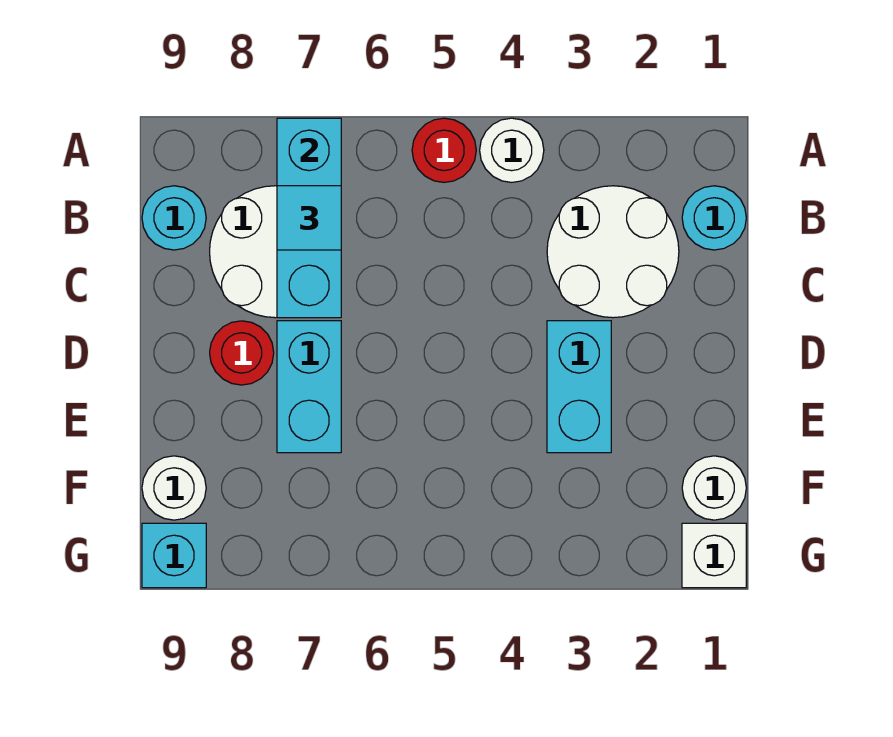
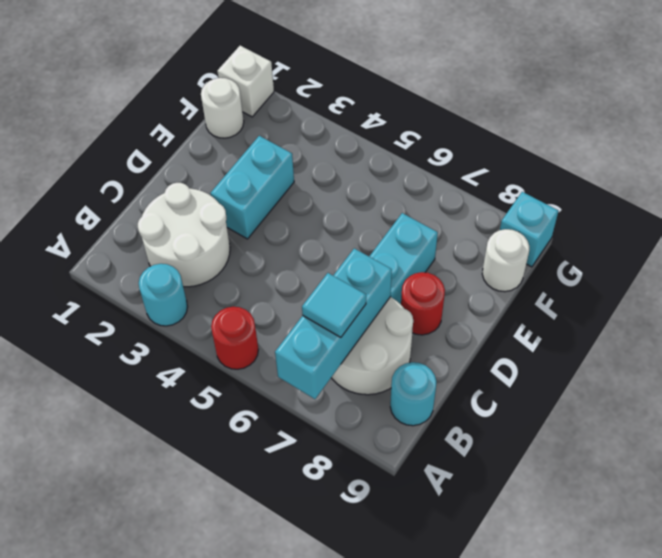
white round brick A4 level 1 -> none
cyan round brick B1 level 1 -> cyan round brick A3 level 1

